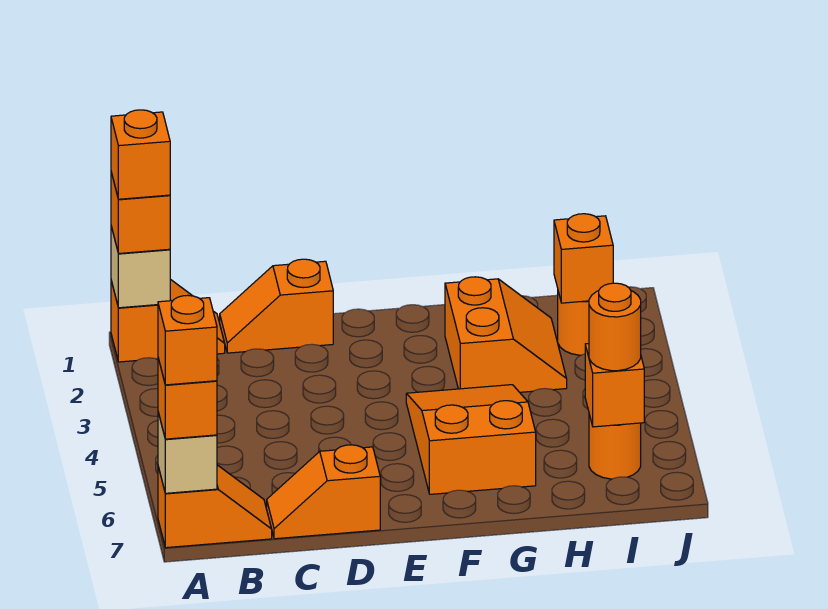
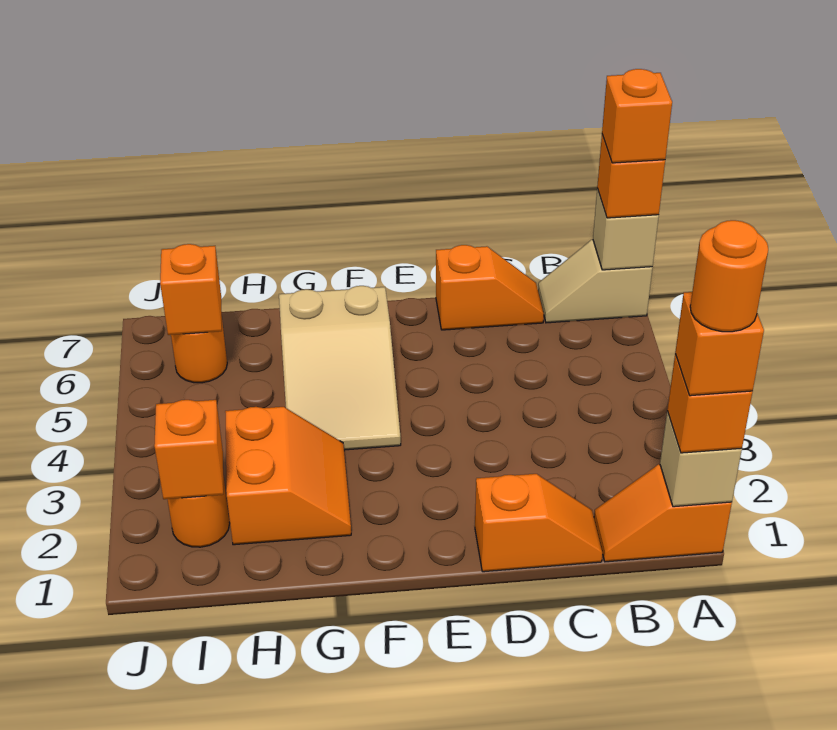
orange slope A7:B7 level 1 top A -> tan slope A7:B7 level 1 top A
orange slope F4:G6 level 1 top 6 -> tan slope F4:G6 level 1 top 6
orange slope G2:H3 level 1 top G -> orange slope G2:H3 level 1 top H
orange round brick I6 level 3 -> orange round brick A1 level 5

